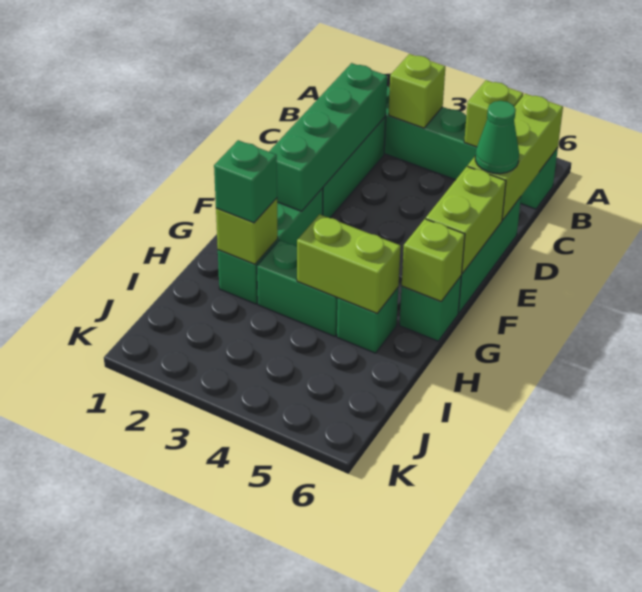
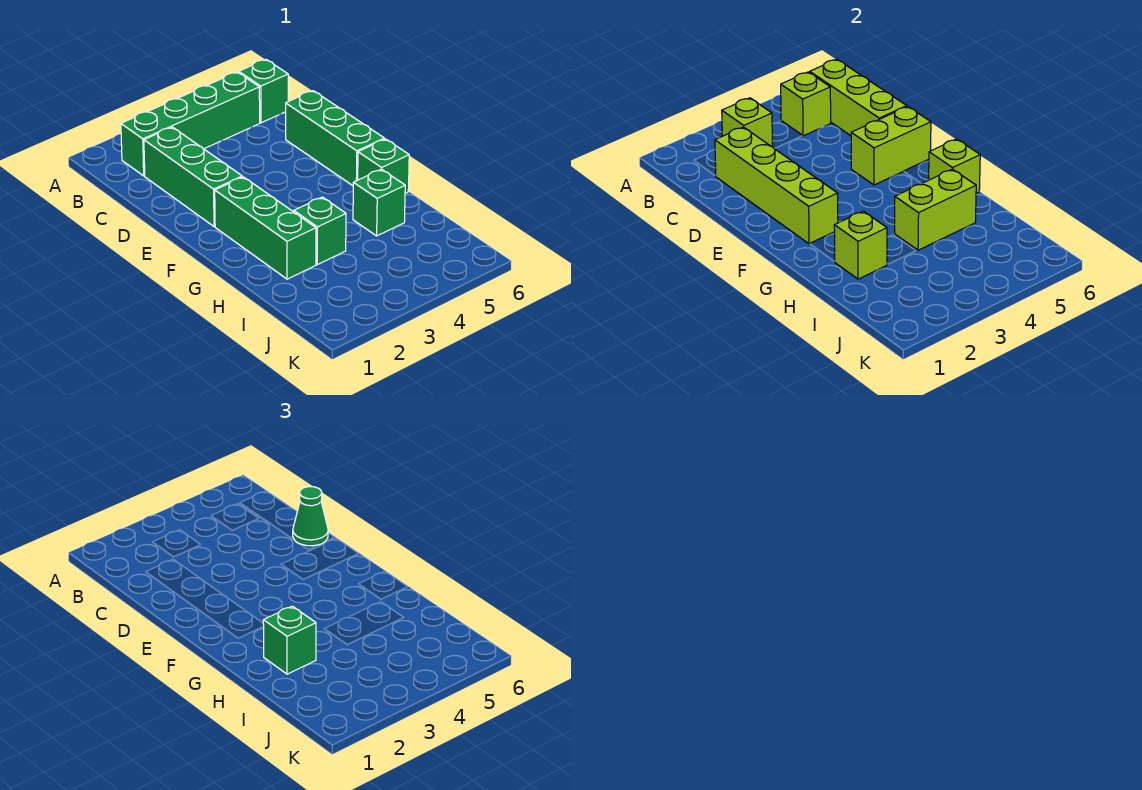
green brick C2:F2 level 2 -> lime brick C2:F2 level 2
lime brick E6:F6 level 2 -> lime brick E5:E6 level 2
green brick H3:H4 level 1 -> green brick H3 level 1

